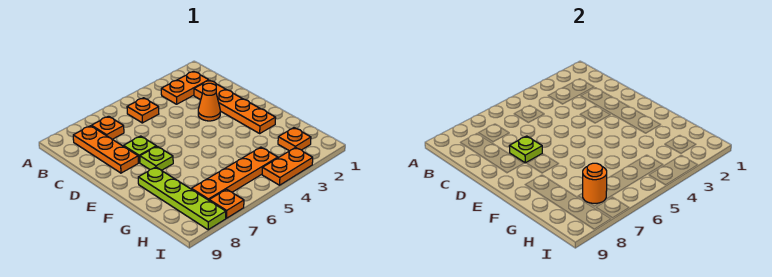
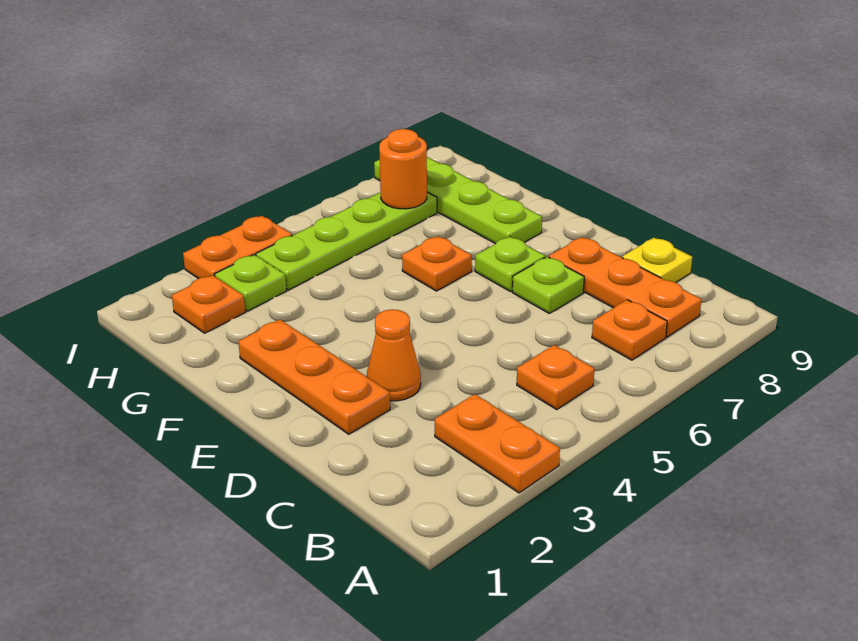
orange plate B2:B3 level 1 -> orange plate A3:B3 level 1
orange plate C2:F2 level 1 -> orange plate D2:F2 level 1
none -> yellow plate C9 level 1
lime plate D7 level 2 -> lime plate H3 level 1
orange plate H4:H7 level 1 -> lime plate H4:H7 level 1
orange plate I7 level 1 -> orange plate F6 level 1

